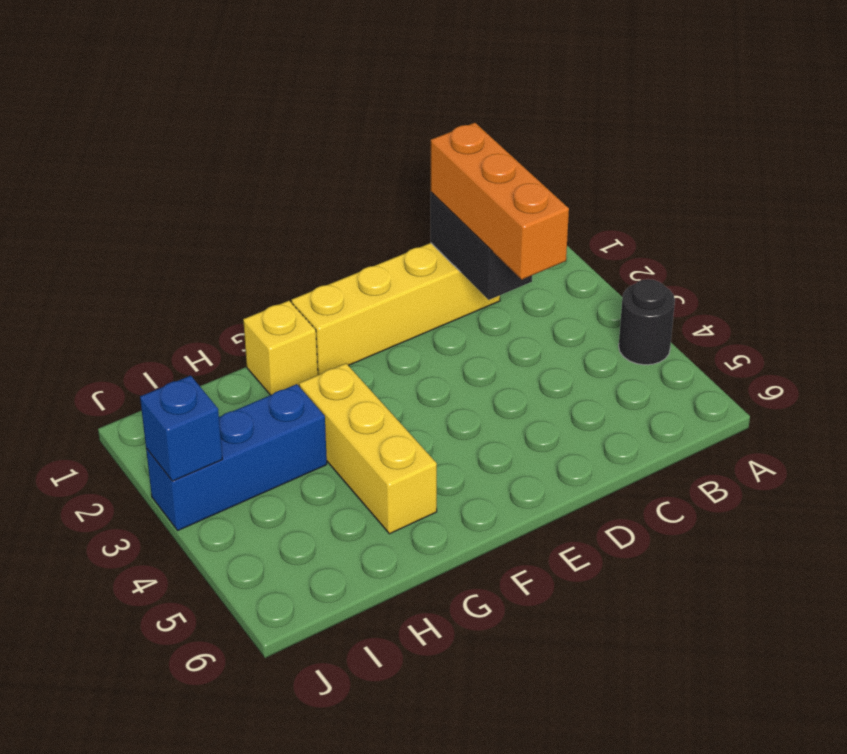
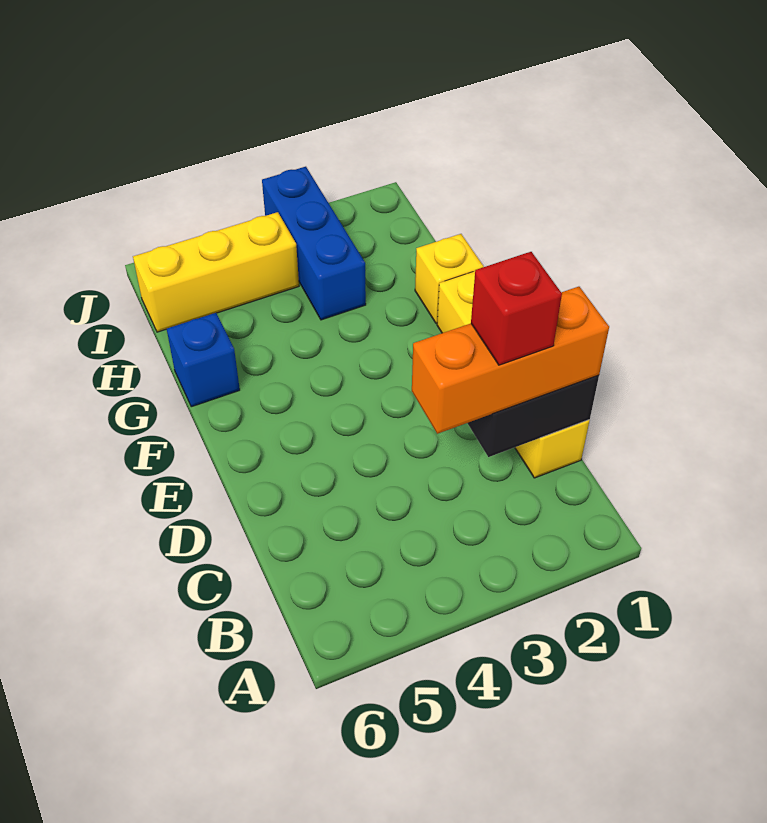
black round brick A4 level 1 -> none
none -> red brick C2 level 4
yellow brick G3:G5 level 1 -> yellow brick I4:I6 level 1
blue brick J3 level 2 -> blue brick G6 level 1

